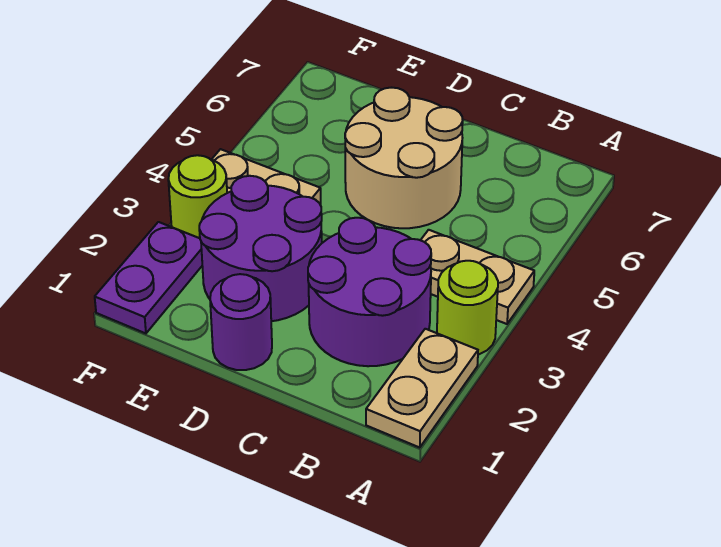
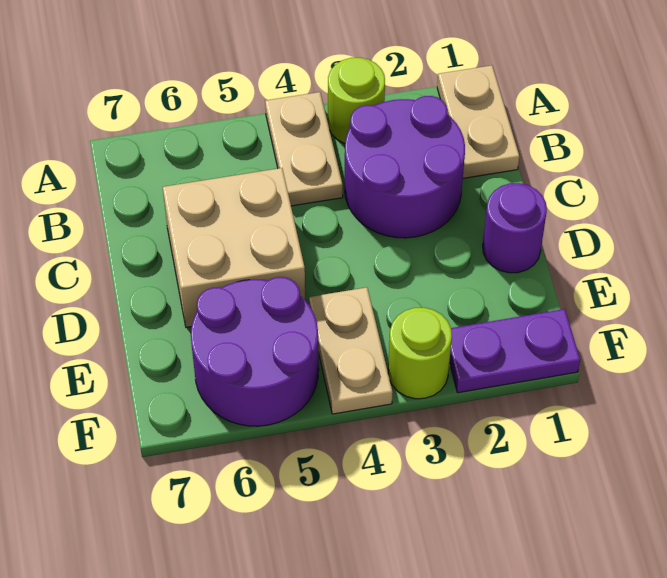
tan plate A1:A2 level 1 -> tan plate A1:B1 level 1
tan round brick C5:D6 level 1 -> tan brick C5:D6 level 1
purple round brick D2:E3 level 1 -> purple round brick E5:F6 level 1

